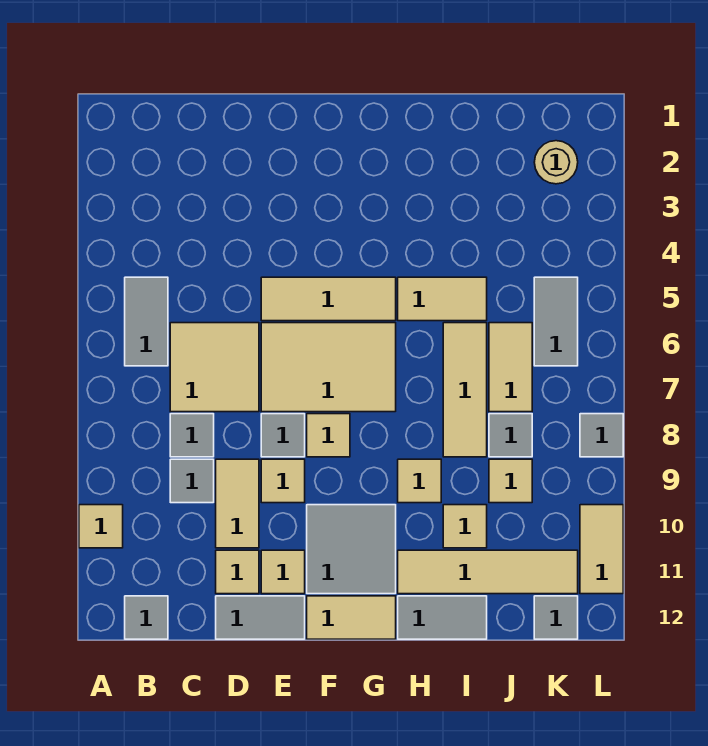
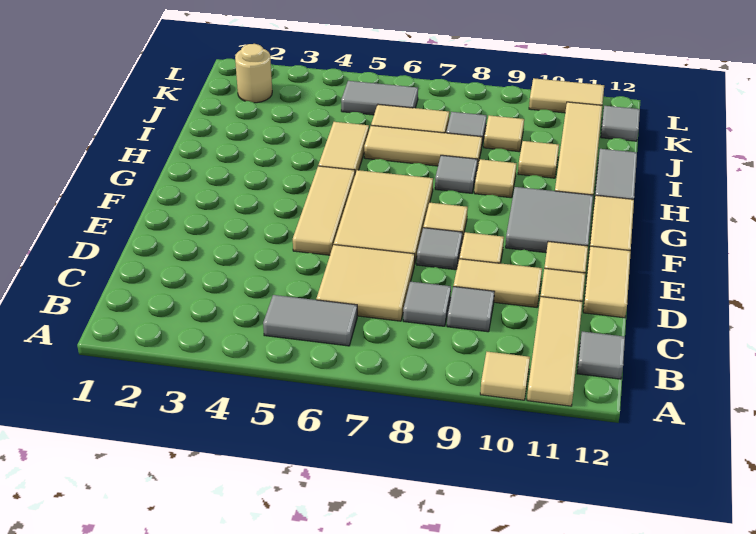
none -> tan tile A11:C11 level 1
grey tile D12:E12 level 1 -> tan tile D12:E12 level 1
grey tile L8 level 1 -> grey tile H8 level 1

